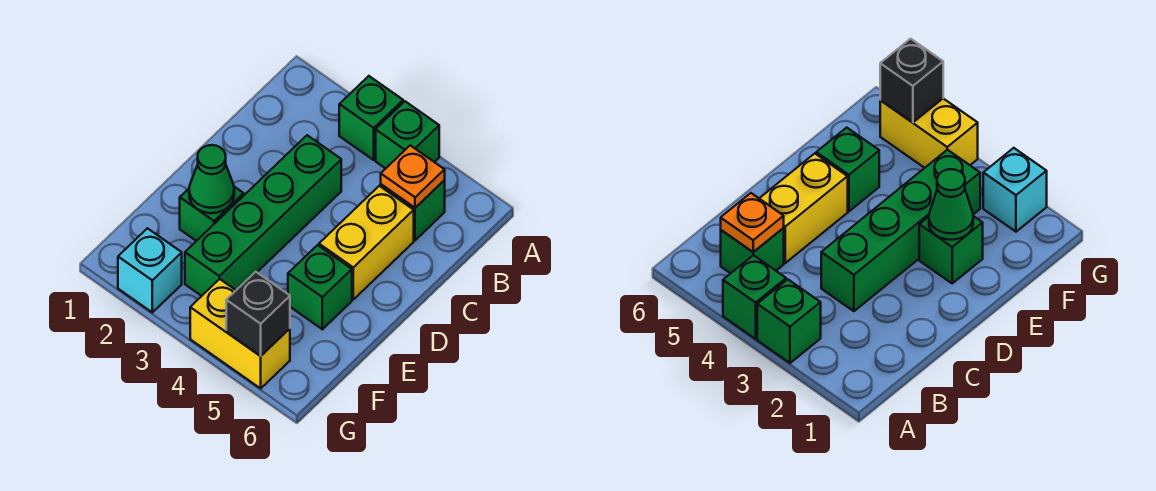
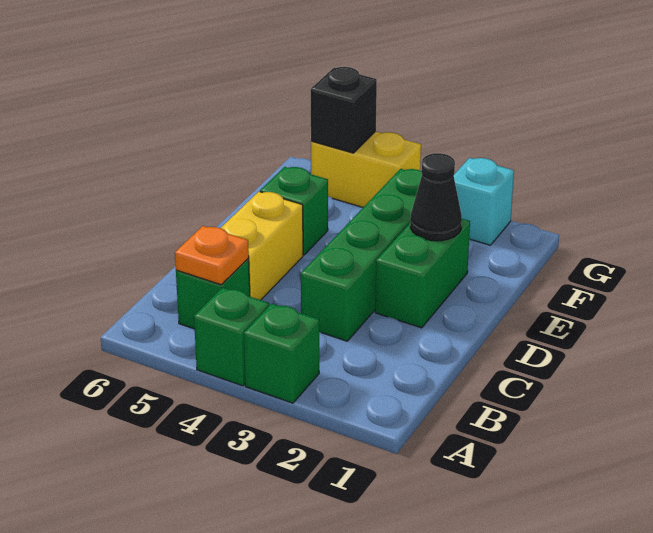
green brick E2 level 1 -> green brick D2:E2 level 1
green cone E2 level 2 -> black cone E2 level 2

